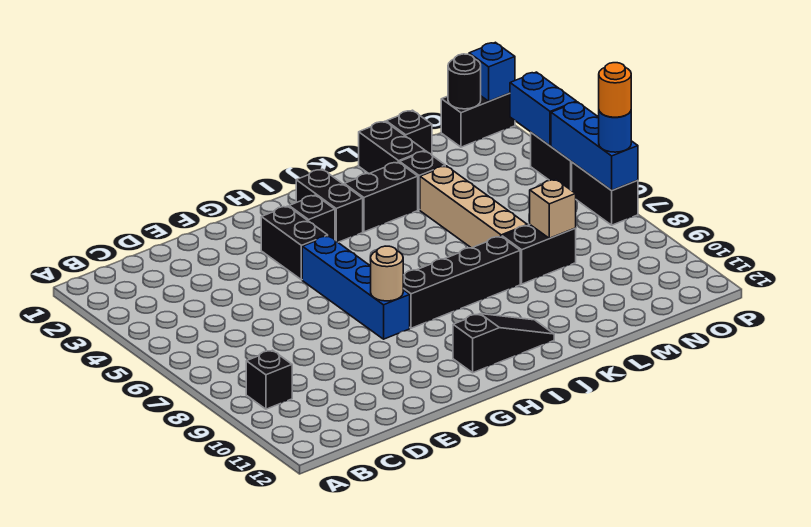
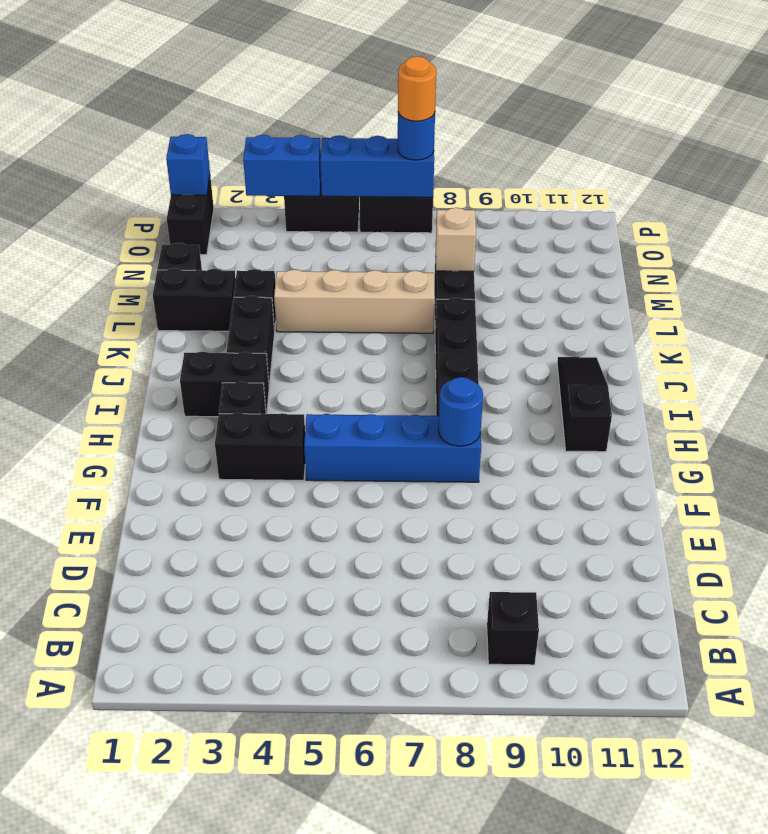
tan round brick G8 level 2 -> blue round brick G8 level 2
black round brick O1 level 2 -> none

